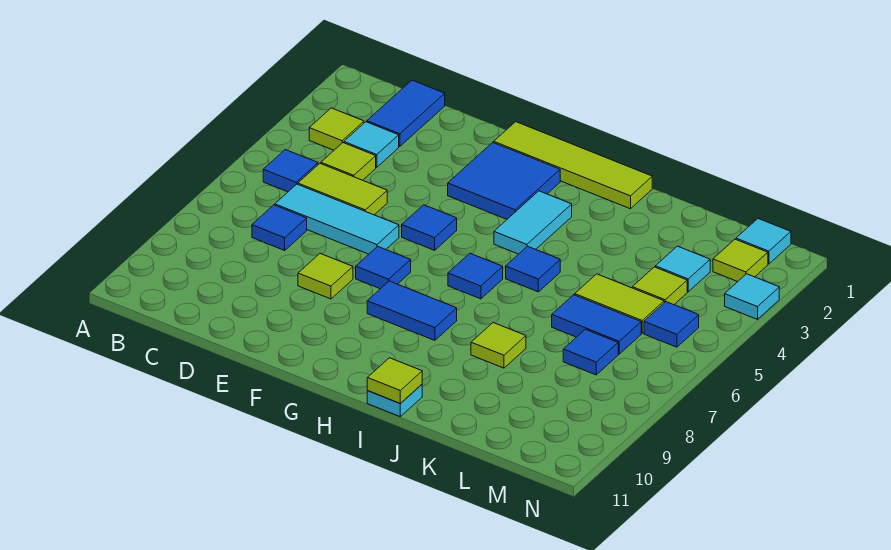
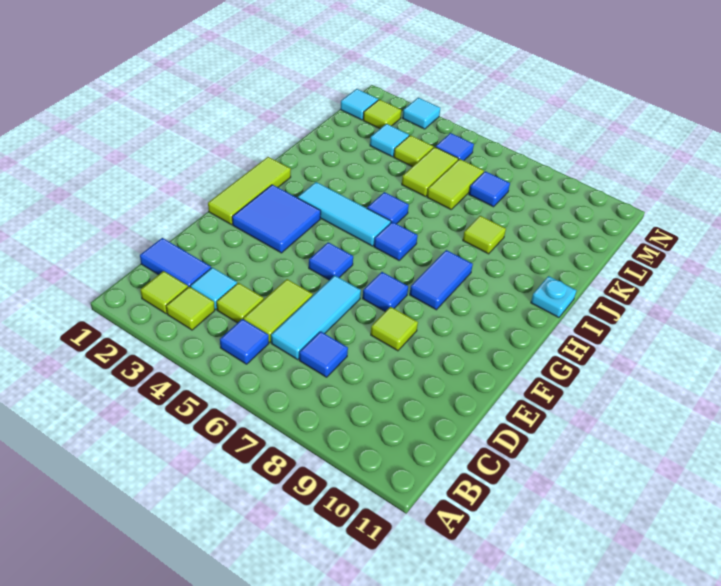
lime tile F1:I1 level 1 -> lime tile F1:H1 level 1
cyan tile H3:H4 level 1 -> cyan tile H3:H5 level 1
lime tile I11 level 2 -> lime tile B2 level 1
blue tile K6:L6 level 1 -> lime tile K6:L6 level 1

